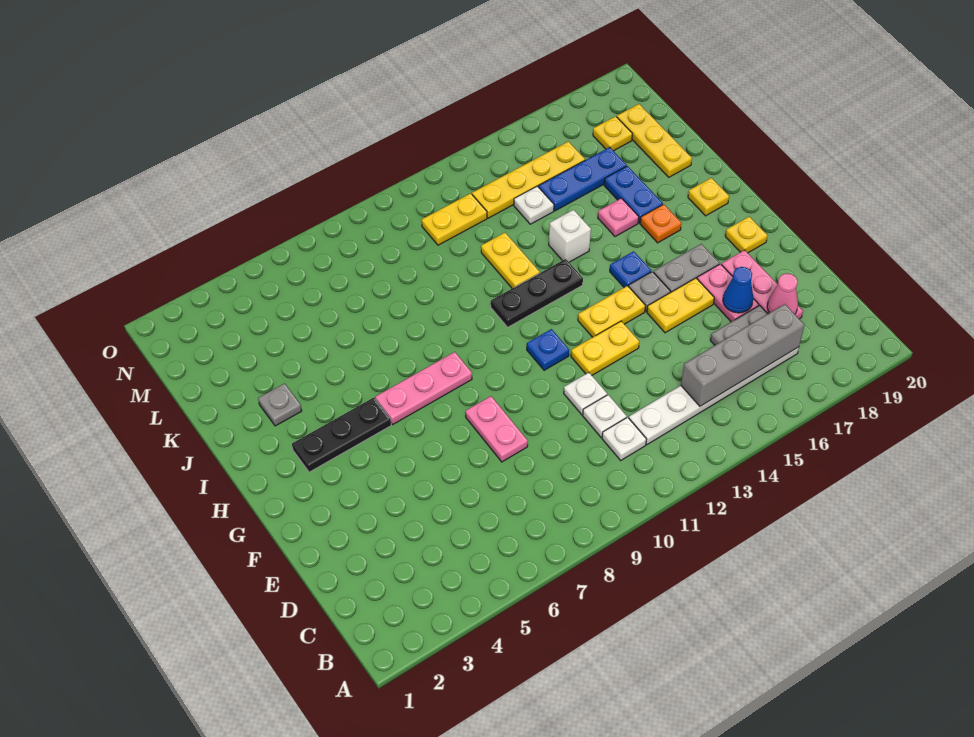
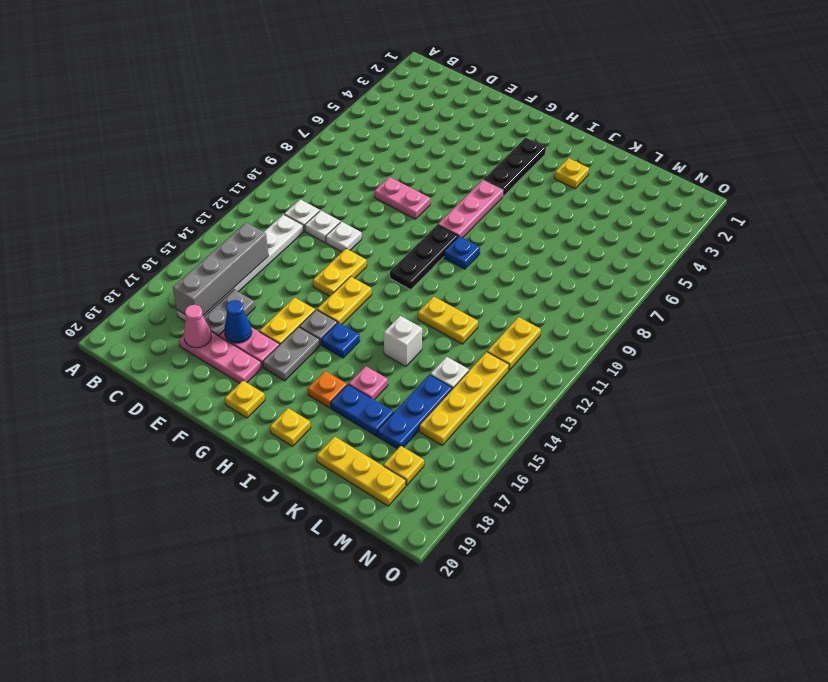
blue plate G11 level 1 -> blue plate I9 level 1
black plate I11:I13 level 1 -> black plate H9:H11 level 1
grey plate J3 level 1 -> yellow plate J3 level 1

